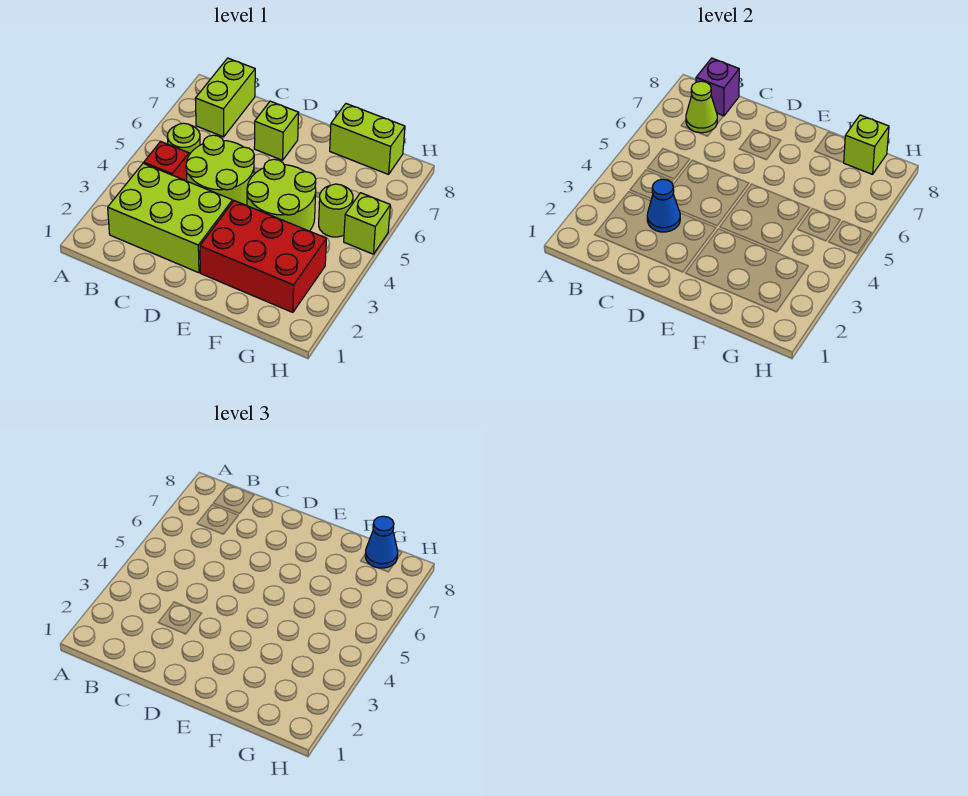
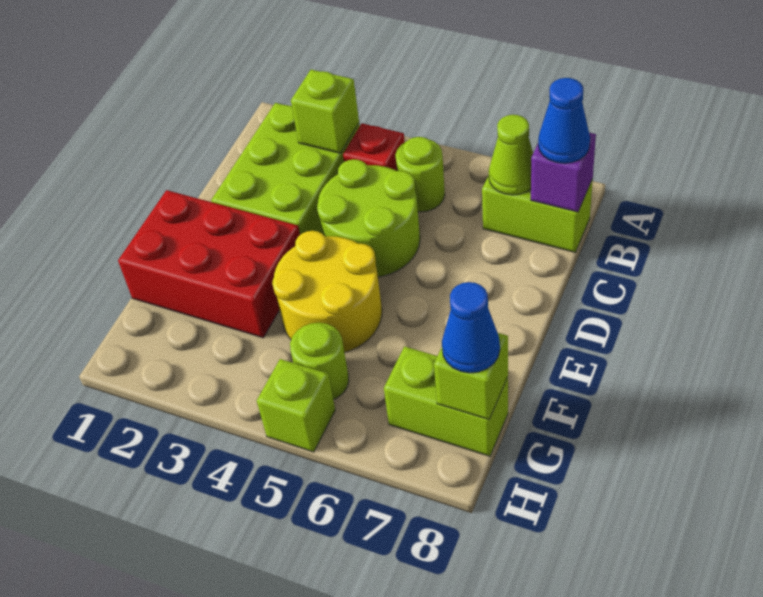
blue cone C3 level 2 -> blue cone B8 level 3
lime brick D7 level 1 -> lime brick B3 level 2
red brick E2:G3 level 1 -> red brick E1:F3 level 1
lime round brick E4:F5 level 1 -> yellow round brick E4:F5 level 1
lime brick F8:G8 level 1 -> lime brick G7:G8 level 1

